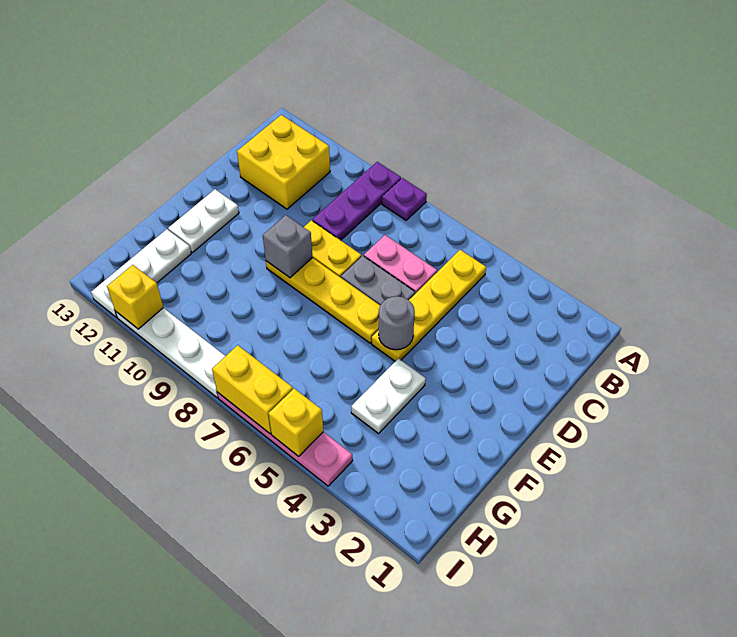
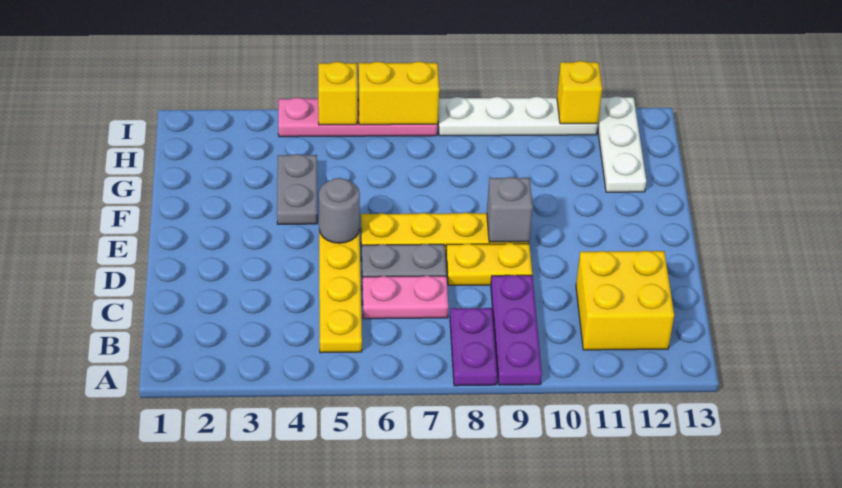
purple plate A8 level 1 -> purple plate A8:B8 level 1
white plate E12:F12 level 1 -> none
white plate F4:G4 level 1 -> grey plate F4:G4 level 1

